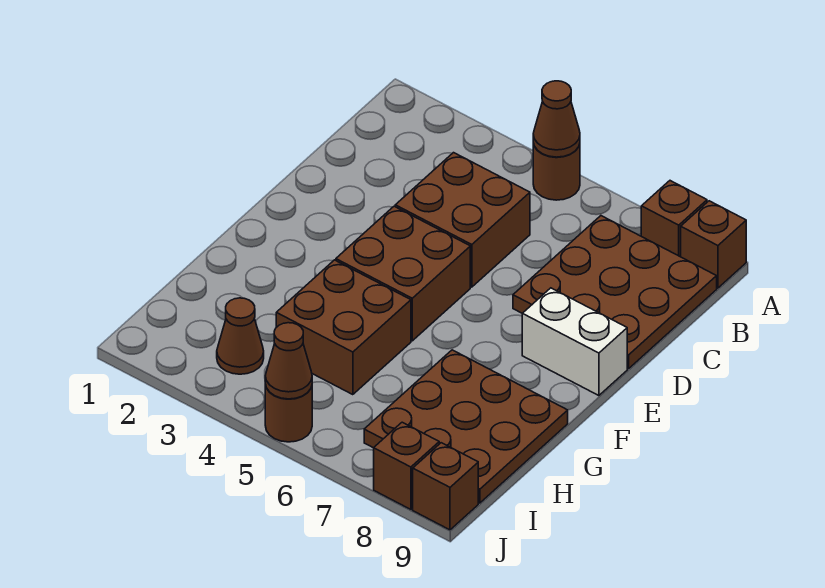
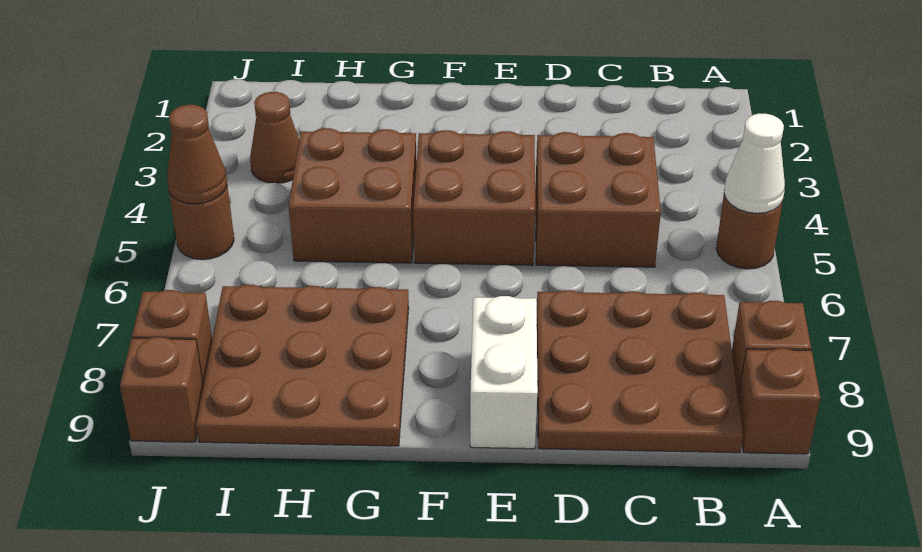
brown cone A5 level 2 -> white cone A5 level 2

